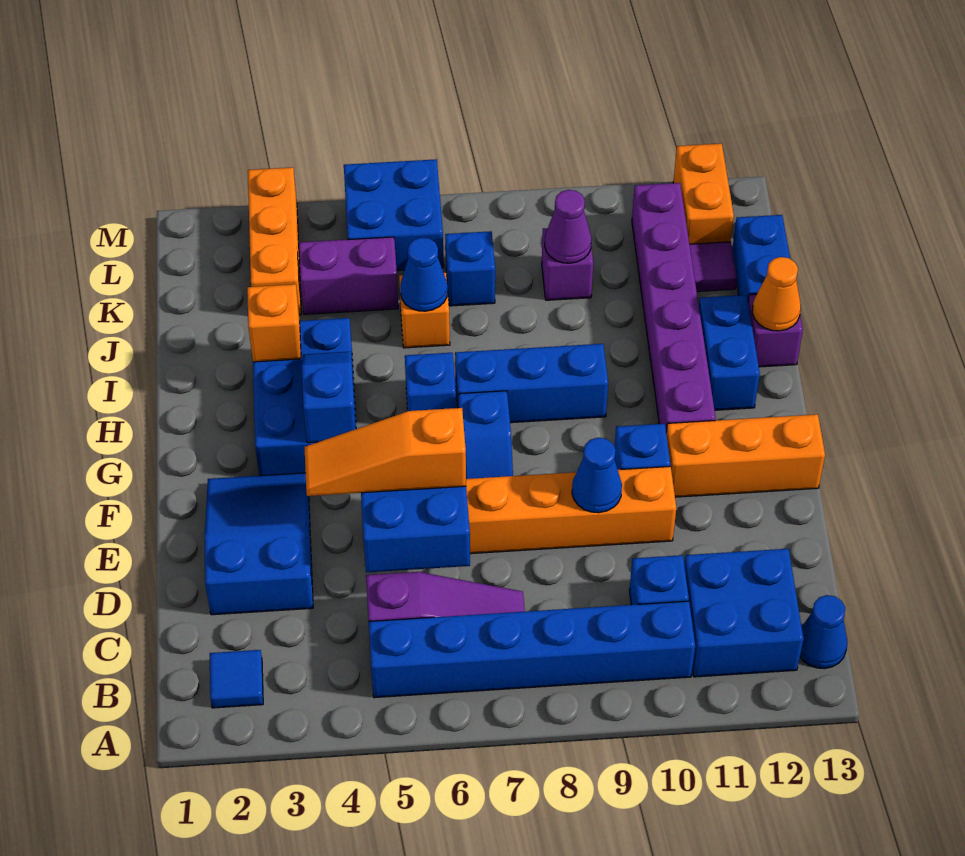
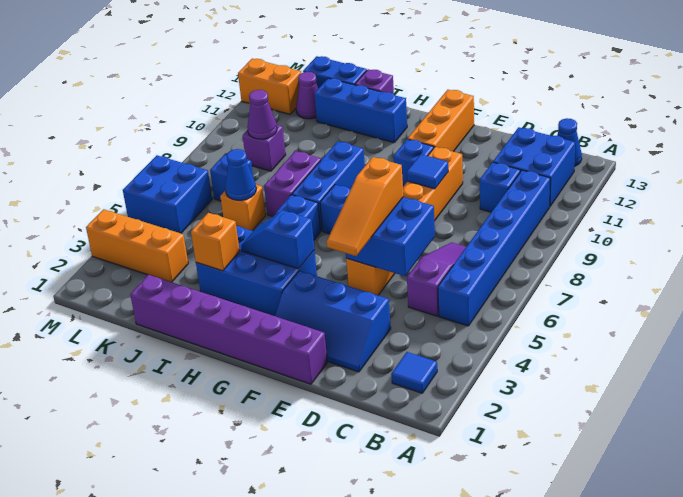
blue slope D2:F3 level 1 top D -> blue slope D2:F3 level 1 top 3
blue cone E9 level 2 -> blue tile E9 level 2
purple brick G11:L11 level 1 -> purple brick E1:J1 level 1
blue brick H12:I12 level 1 -> blue brick H12:J12 level 1
orange cone I13 level 2 -> none
purple brick K4:K5 level 1 -> purple brick I7:I8 level 1
purple tile K12 level 1 -> purple cone K12 level 1

